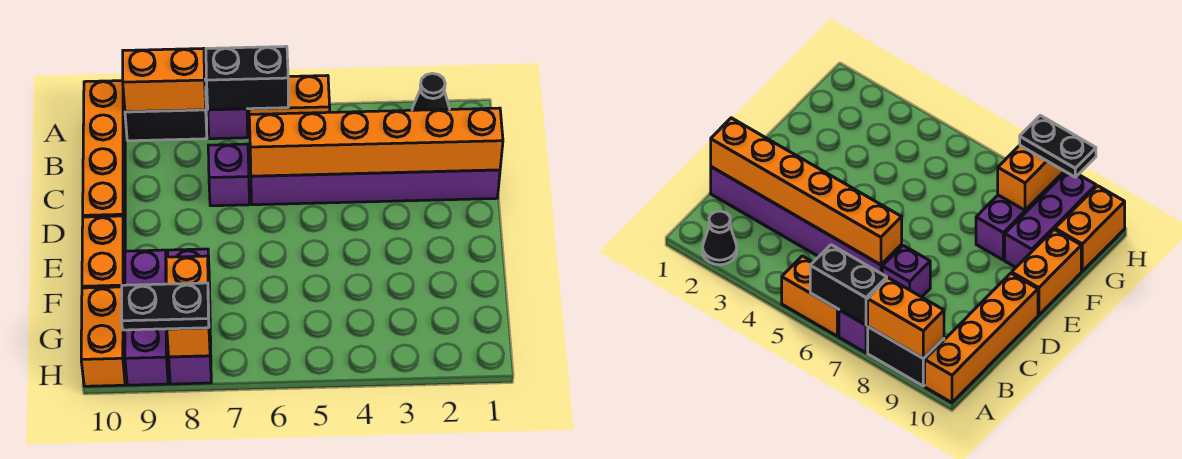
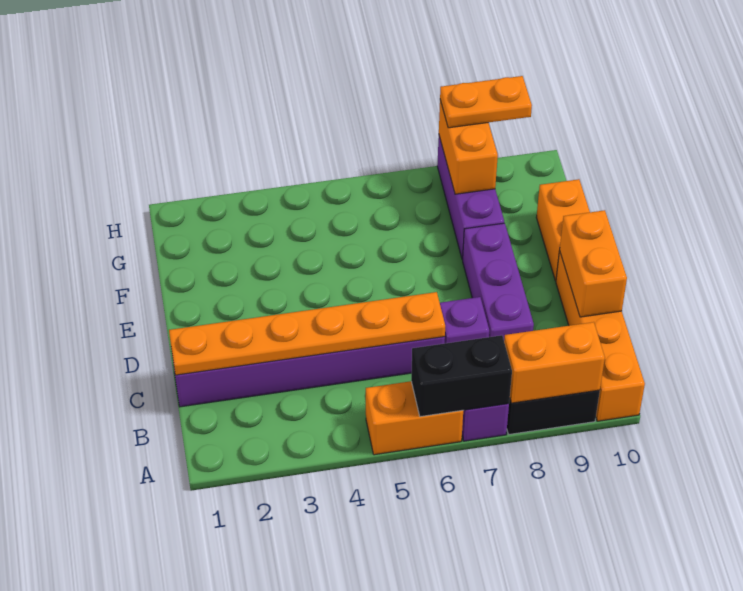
black cone A2 level 1 -> none
orange brick C1:C6 level 2 -> orange plate C1:C6 level 2
purple brick F9:H9 level 1 -> purple brick C8:E8 level 1
orange brick G10:H10 level 1 -> orange brick C10:D10 level 2
black plate H8:H9 level 3 -> orange plate H8:H9 level 3

